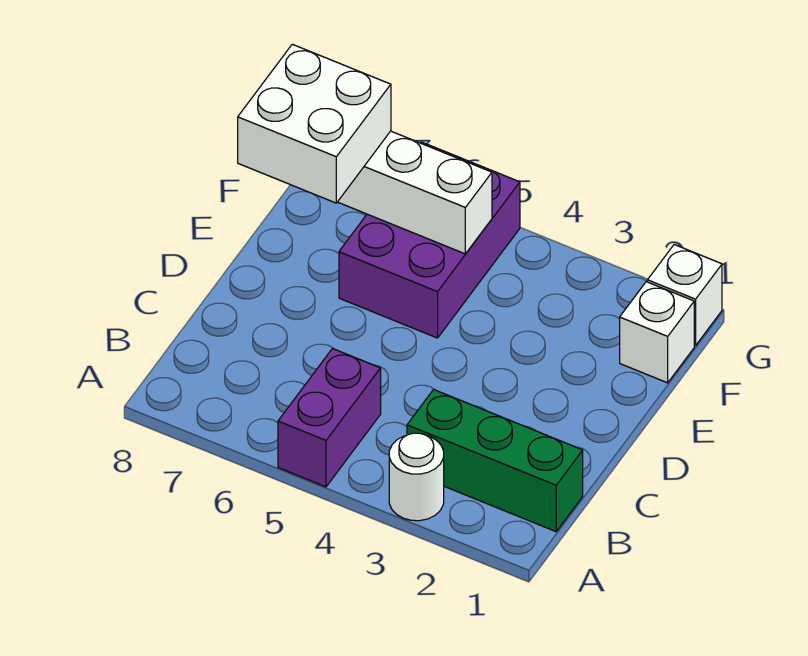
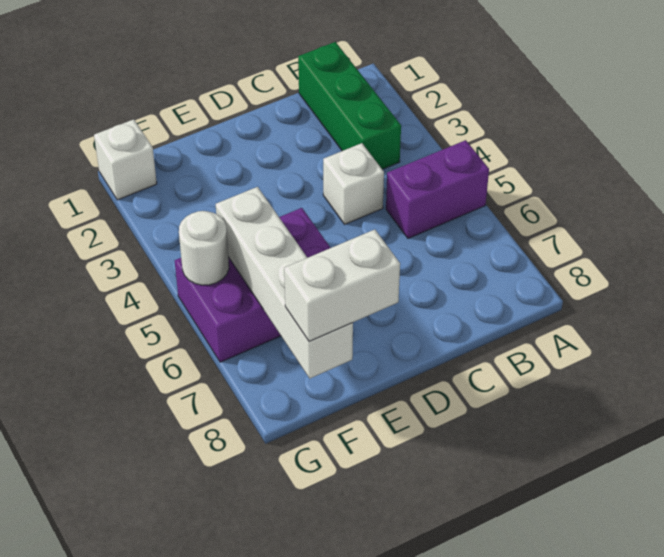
white round brick A3 level 1 -> white round brick G5 level 2
white brick E7:F8 level 3 -> white brick E8:F8 level 3
white brick F1 level 1 -> white brick C4 level 1

